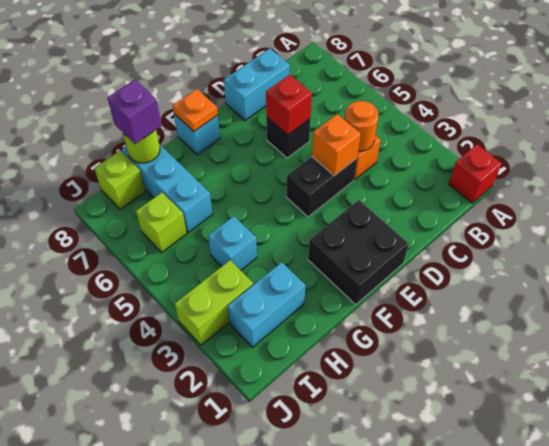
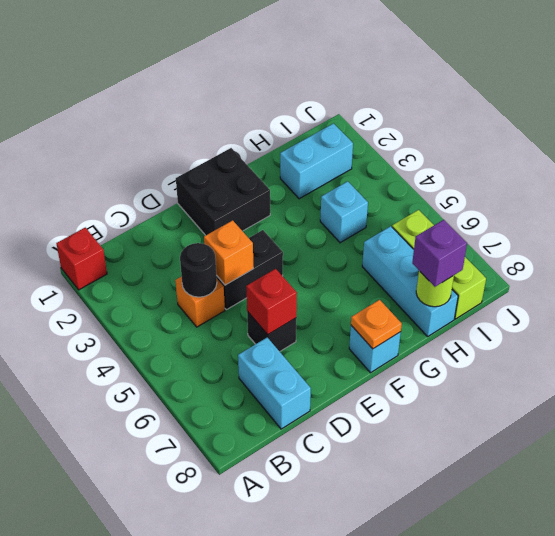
orange round brick C4 level 2 -> black round brick C4 level 2
cyan brick C8:D8 level 1 -> cyan brick C7:C8 level 1
lime brick I3:J3 level 1 -> none

